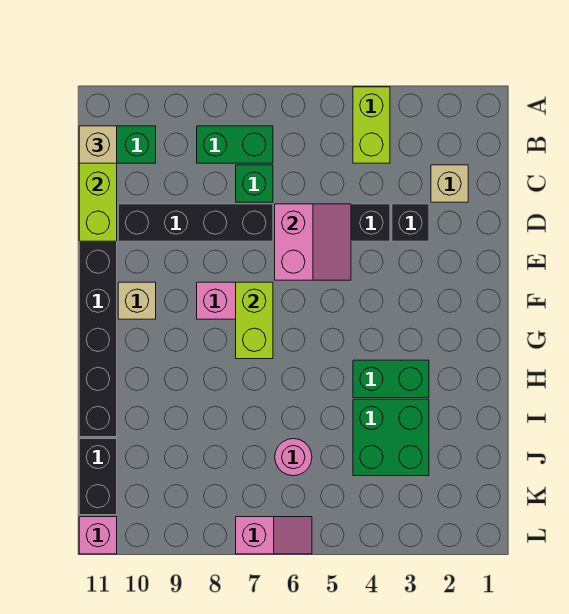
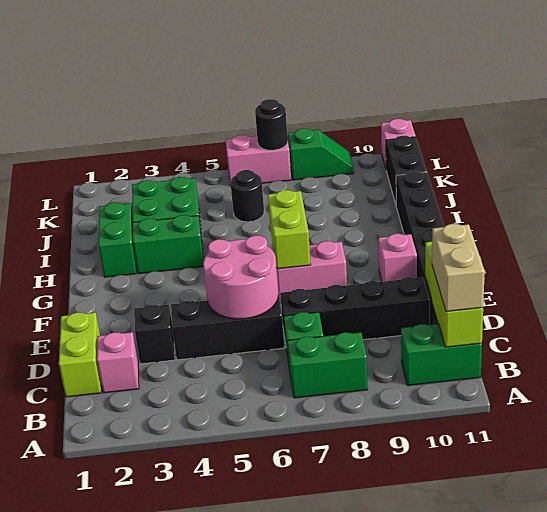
lime brick A4:B4 level 1 -> lime brick C1:D1 level 1
tan brick B11 level 3 -> tan brick B11:C11 level 3
tan brick C2 level 1 -> pink brick C2 level 1
pink slope D5:E6 level 2 top 6 -> pink round brick D5:E6 level 2
tan brick F10 level 1 -> pink brick F10 level 1
none -> green brick H2:I2 level 1
pink round brick J6 level 1 -> black round brick J6 level 1
pink slope L6:L7 level 1 top 7 -> pink brick L6:L7 level 1
none -> black round brick L7 level 2
none -> green slope L8:L9 level 1 top 8

